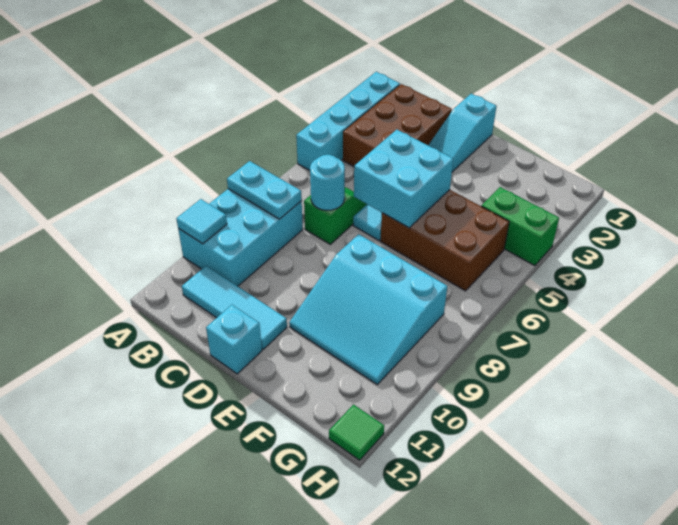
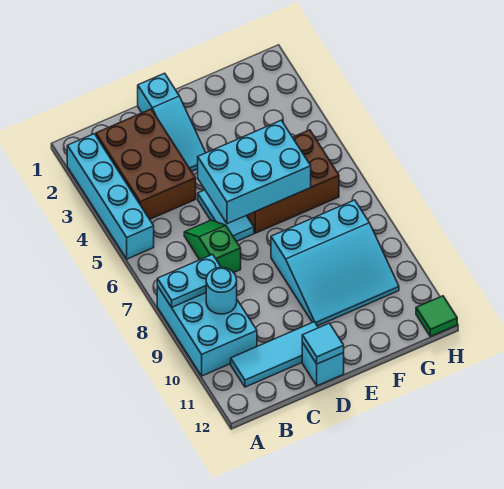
cyan tile A10 level 2 -> cyan tile D12 level 2
cyan round brick C7 level 2 -> cyan round brick B9 level 2
cyan brick D5:E6 level 2 -> cyan brick D5:F6 level 2
green brick G4:H4 level 1 -> none

